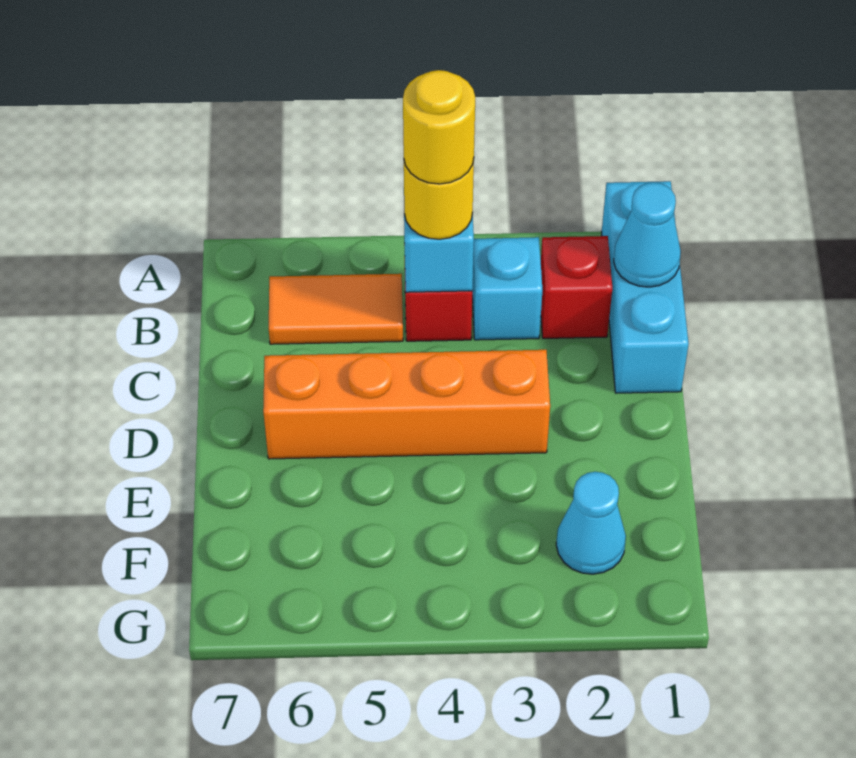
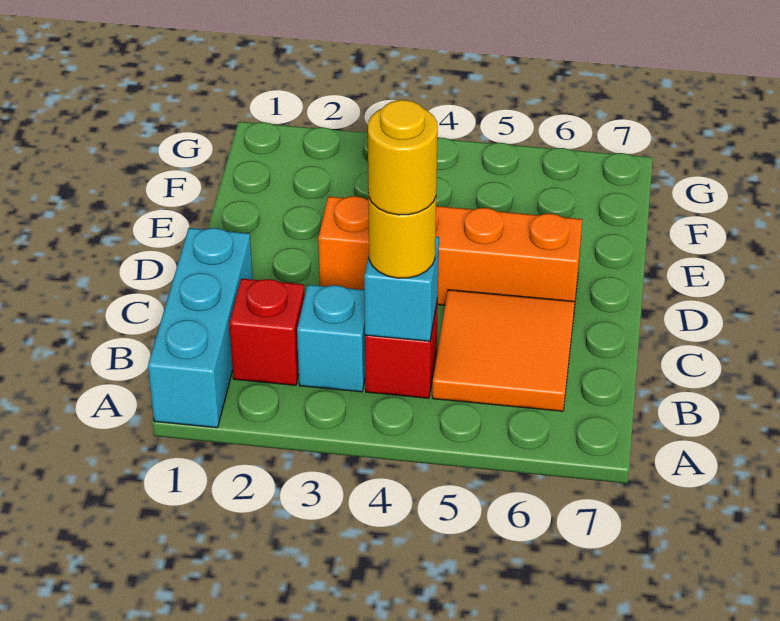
cyan cone B1 level 2 -> none
orange tile B5:B6 level 1 -> orange tile B5:C6 level 1
cyan cone F2 level 1 -> none

